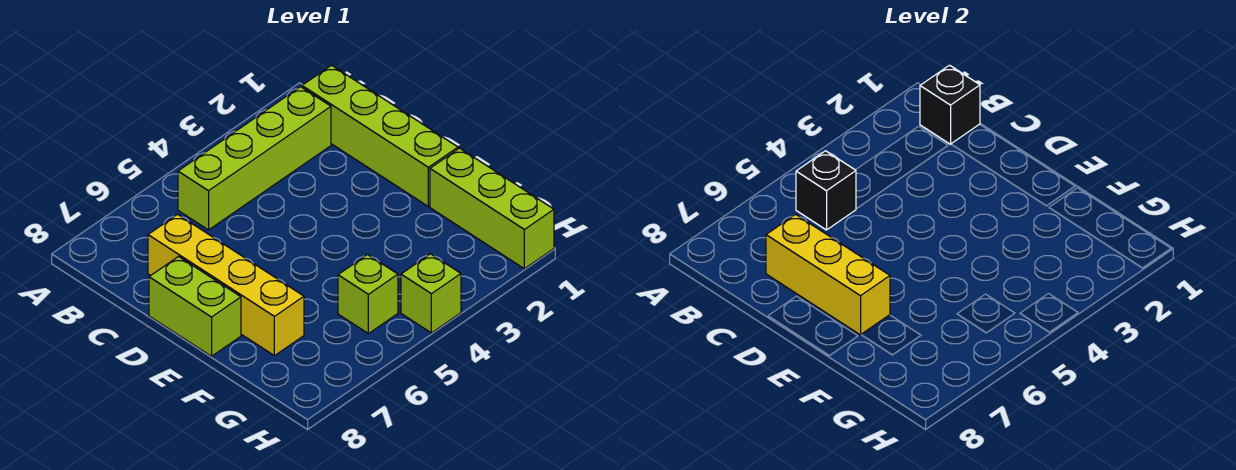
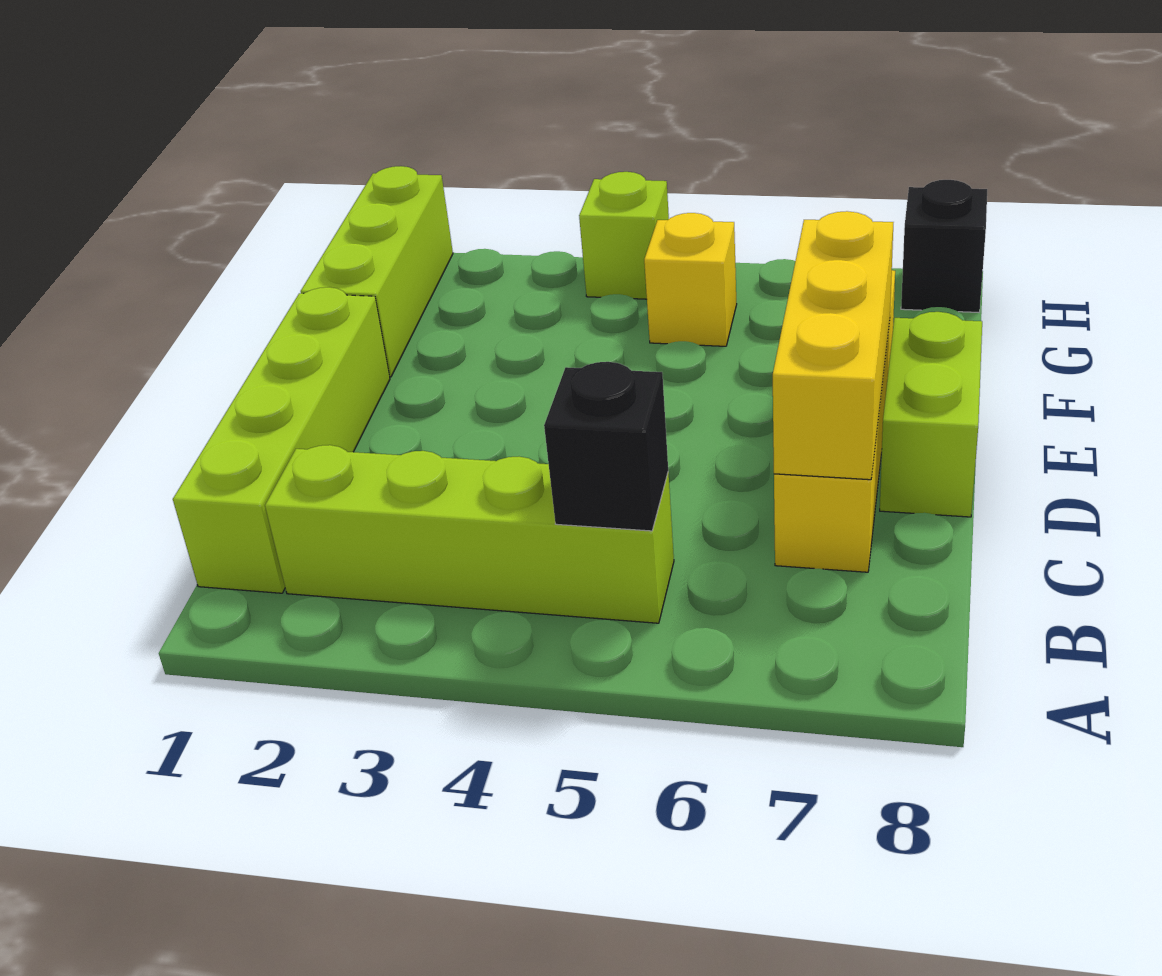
black brick B1 level 2 -> black brick H8 level 1
lime brick G5 level 1 -> yellow brick G5 level 1

